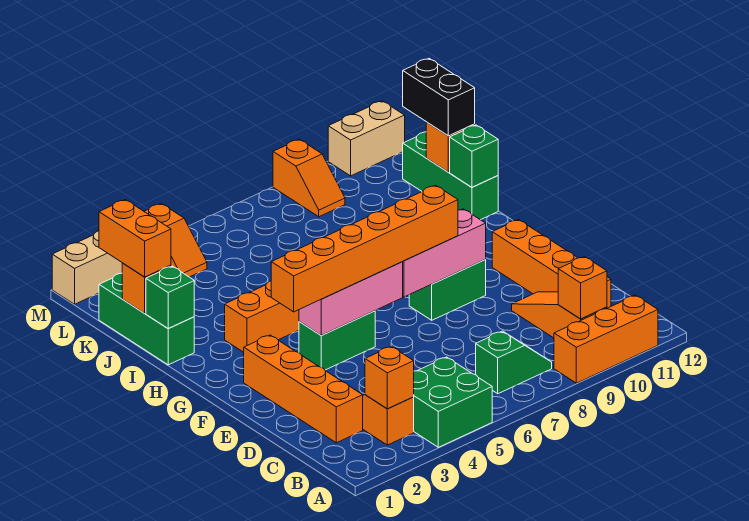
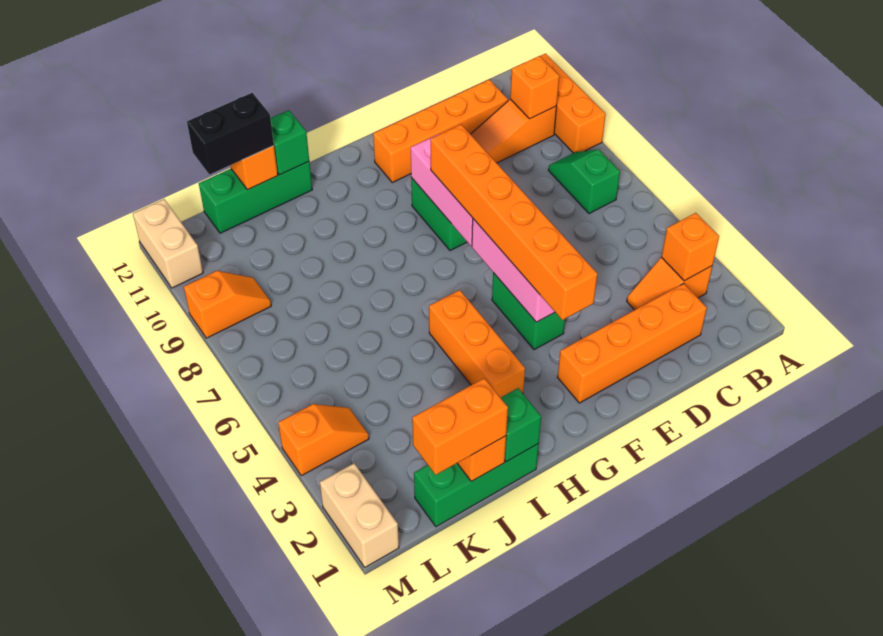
green brick A4:B5 level 1 -> none

